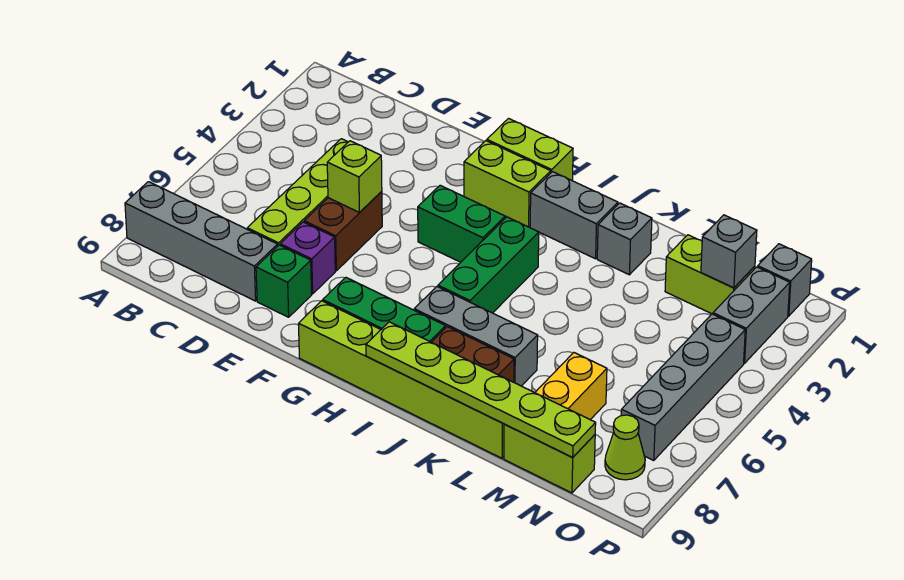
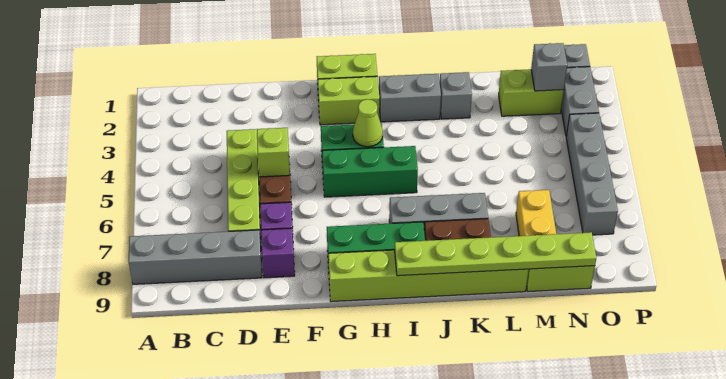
green brick E8 level 1 -> purple brick E8 level 1
green brick I4:I6 level 1 -> green brick G5:I5 level 1
lime cone O8 level 1 -> lime cone H4 level 2

